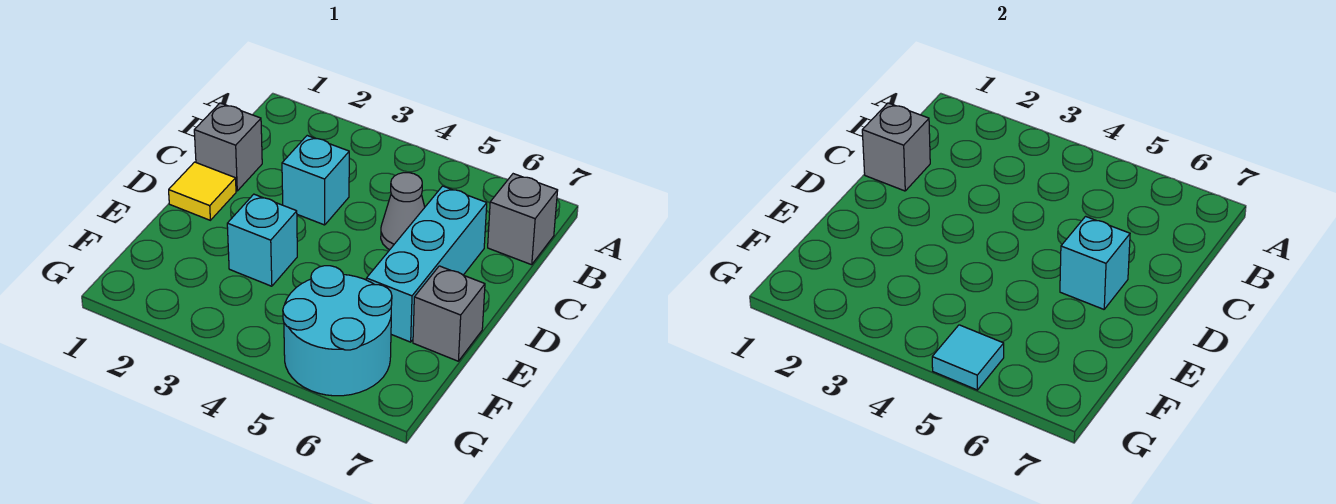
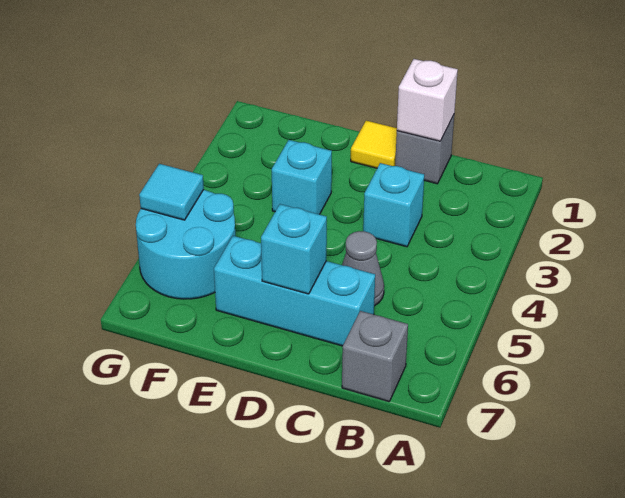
grey brick C1 level 2 -> white brick C1 level 2
grey brick E7 level 1 -> none

